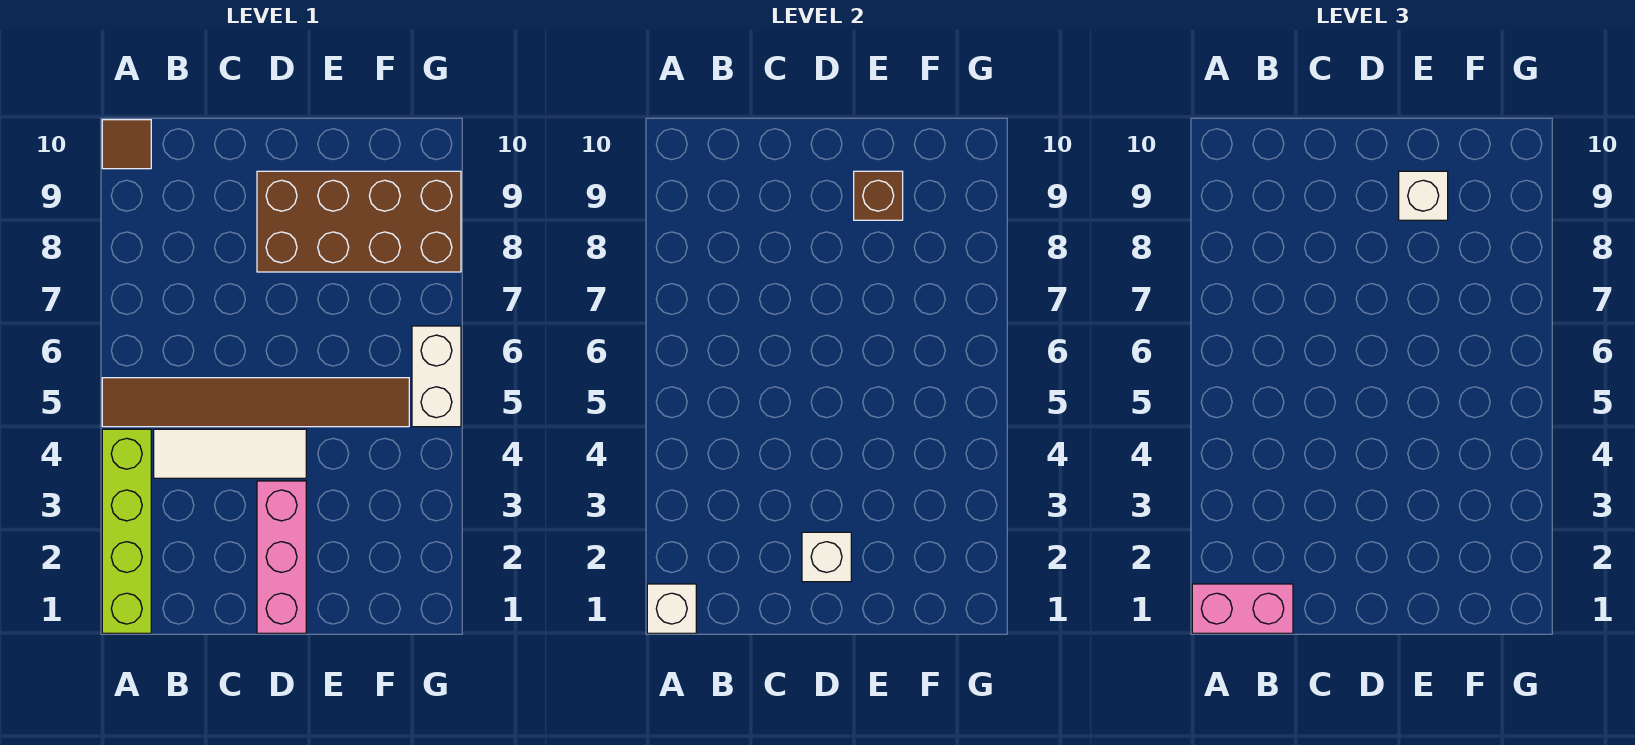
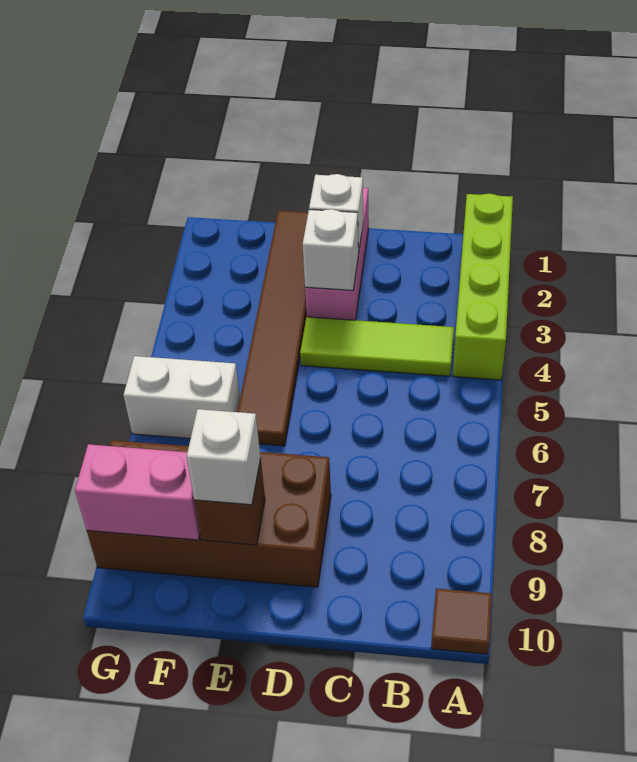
white brick A1 level 2 -> white brick D3 level 2
pink brick A1:B1 level 3 -> pink brick F9:G9 level 2
brown tile A5:F5 level 1 -> brown tile E1:E6 level 1
white tile B4:D4 level 1 -> lime tile B4:D4 level 1
white brick G5:G6 level 1 -> white brick F6:G6 level 1

